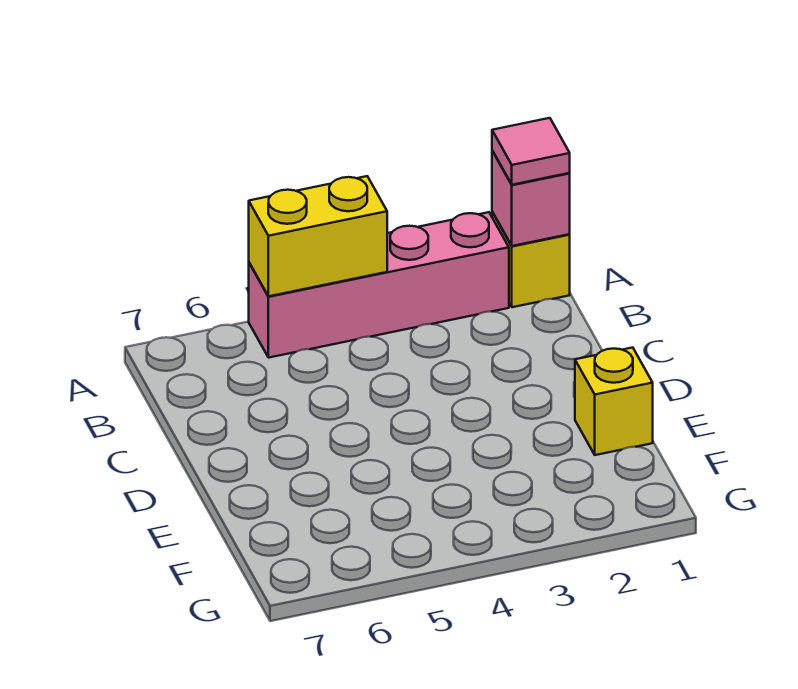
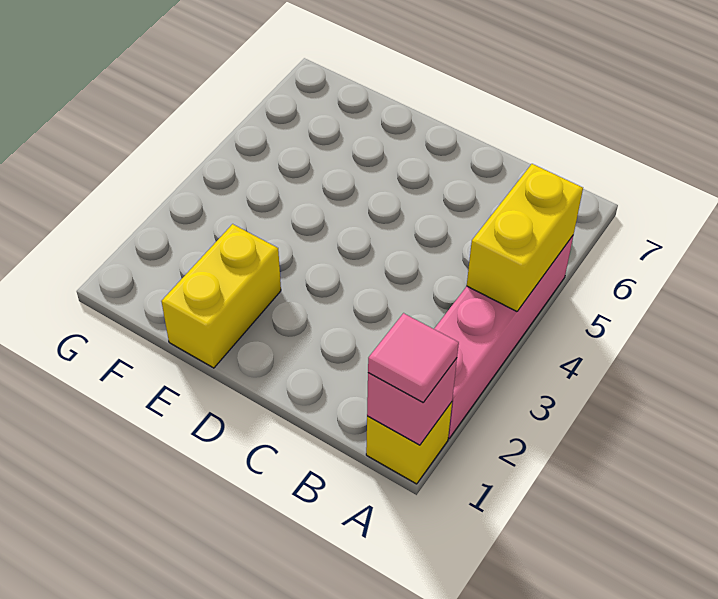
yellow brick E1 level 1 -> yellow brick E1:E2 level 1

